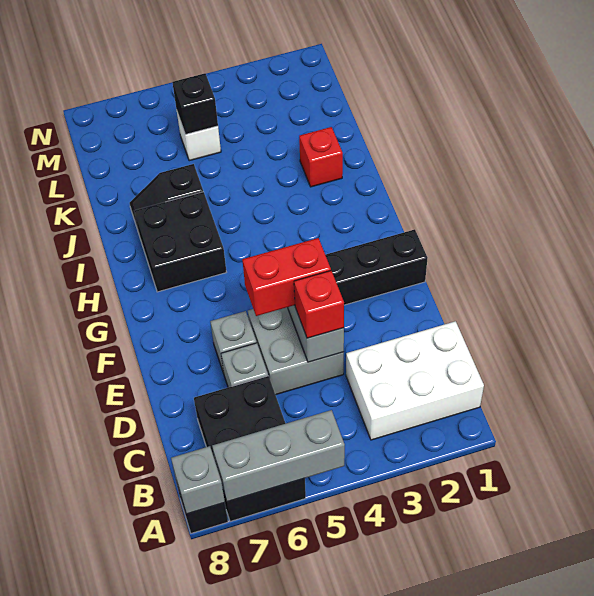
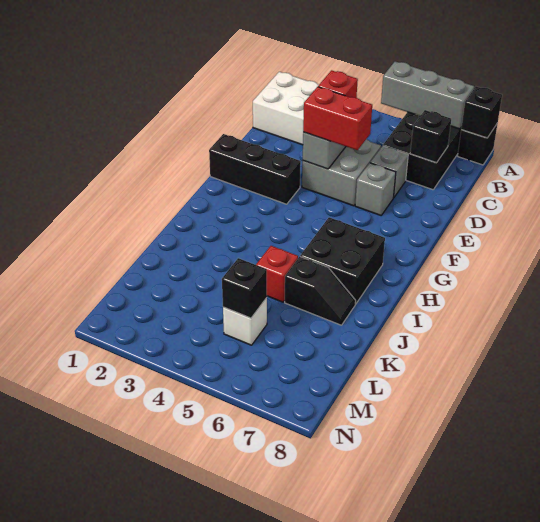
grey brick A8 level 2 -> black brick A8 level 2
none -> black brick C7 level 2
red brick J2 level 1 -> red brick J5 level 1

